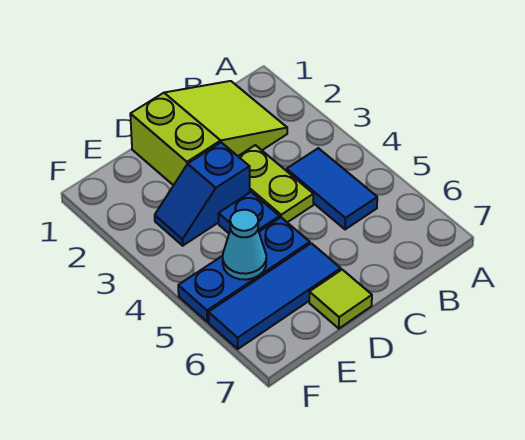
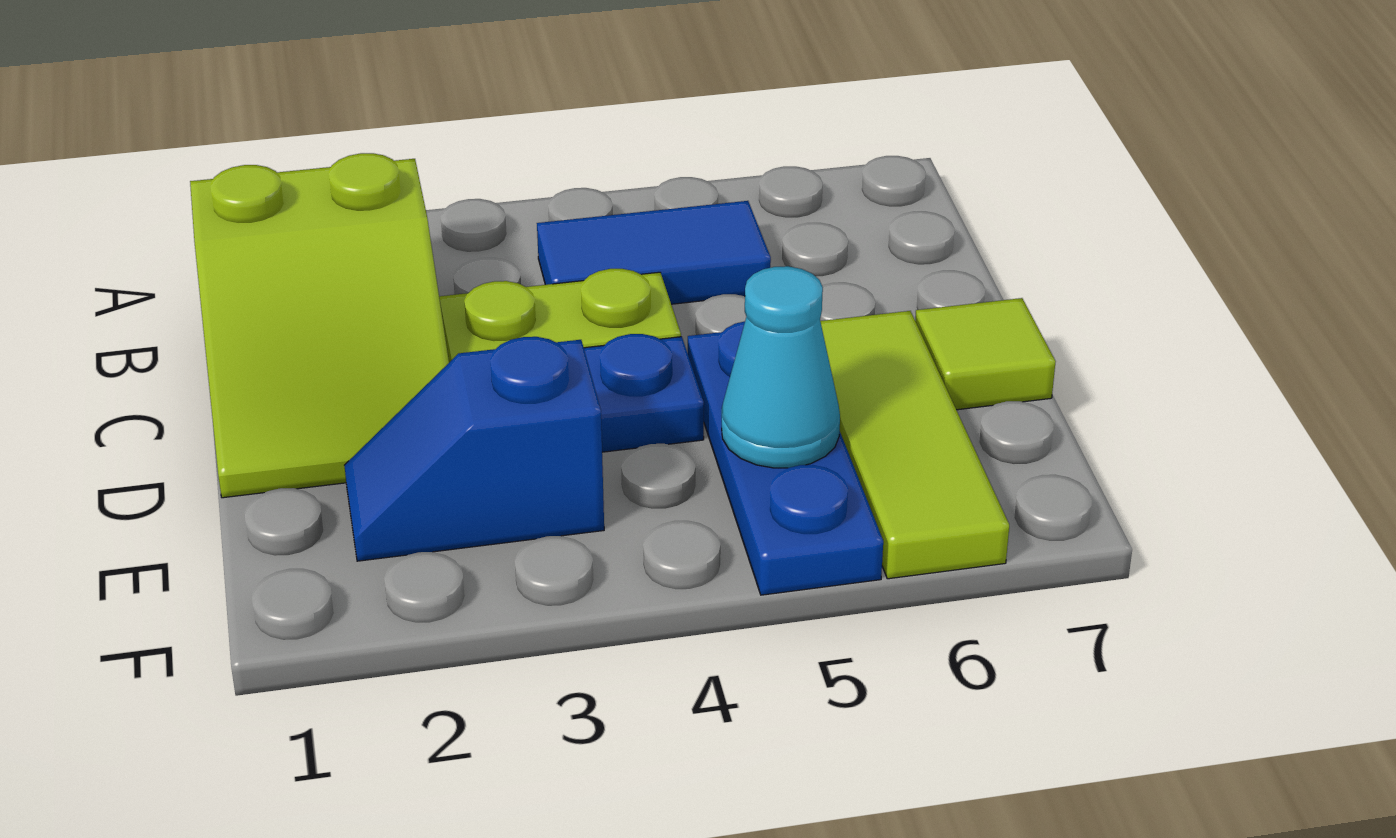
lime slope B1:D2 level 1 top D -> lime slope B1:D2 level 1 top B
blue slope D3:E3 level 1 top D -> blue slope E2:E3 level 1 top 3
blue tile D6:F6 level 1 -> lime tile D6:F6 level 1

